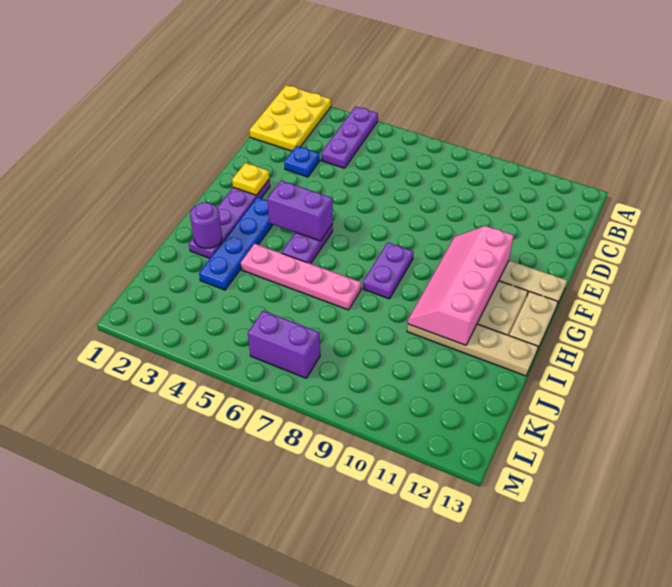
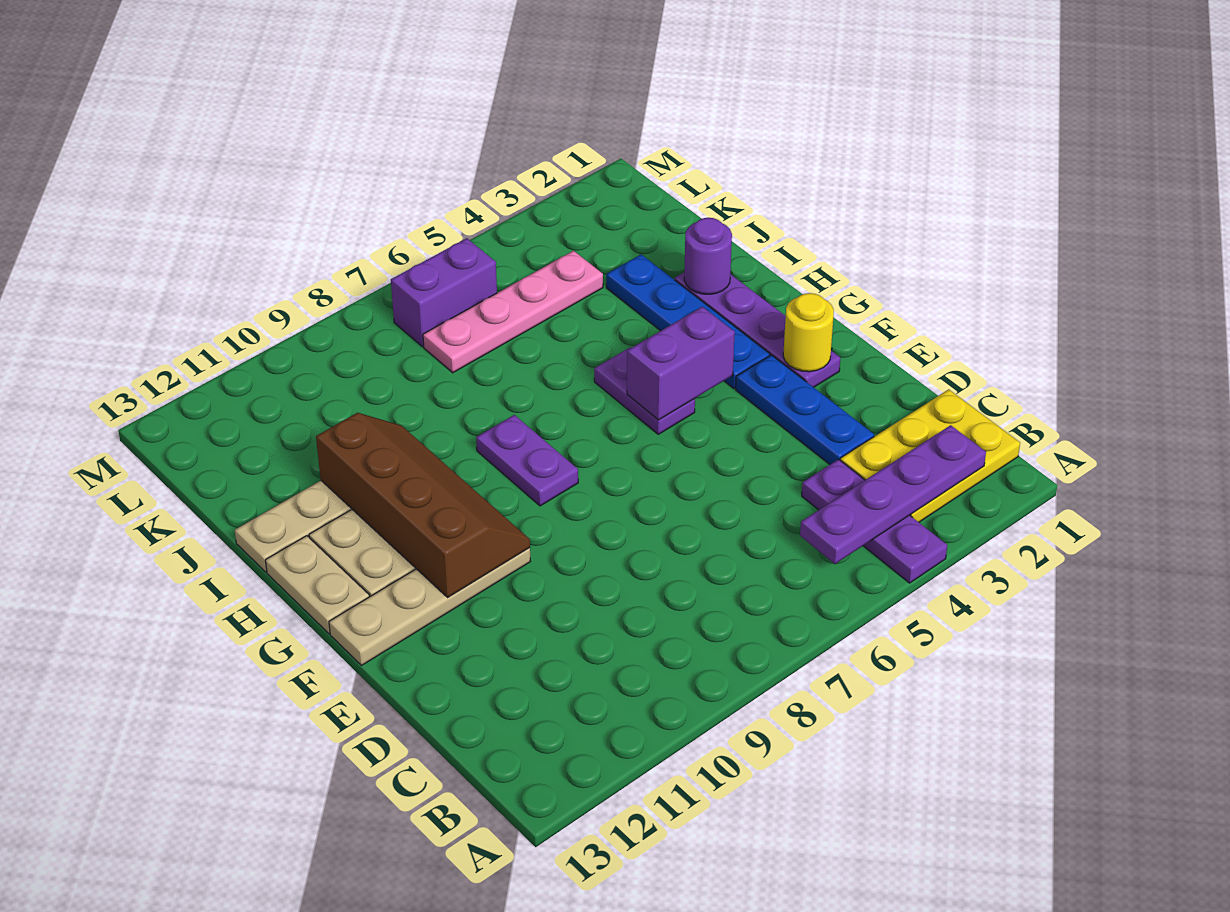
yellow plate A1:C2 level 1 -> yellow plate B1:C3 level 1
none -> purple plate B2:B5 level 2
blue plate D3 level 1 -> blue plate D3:F3 level 1
yellow plate F2 level 2 -> yellow round brick F2 level 2
pink slope F10:I11 level 2 top 11 -> brown slope F10:I11 level 2 top 11
pink plate I4:I7 level 1 -> pink plate K4:K7 level 1

